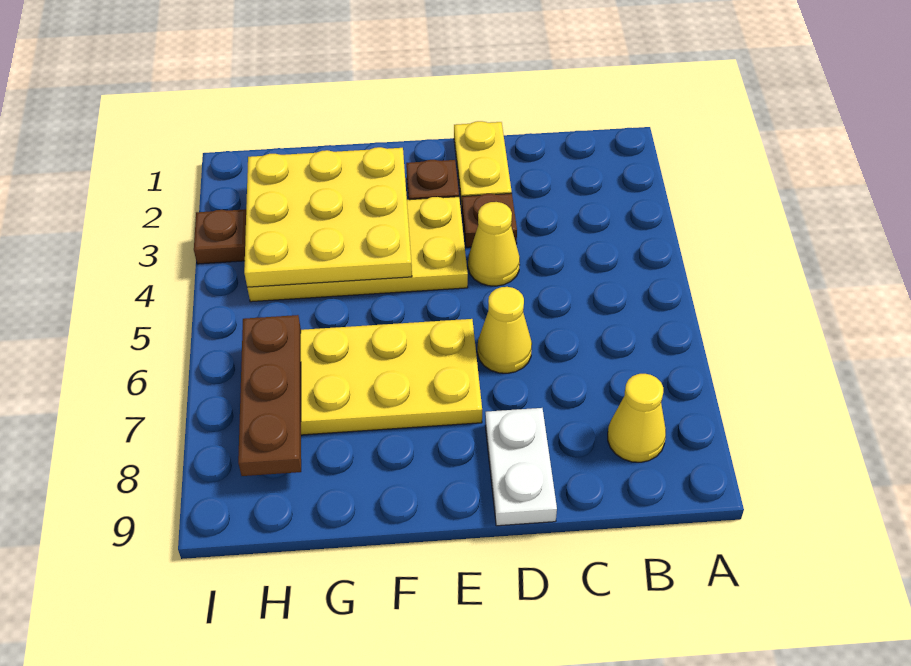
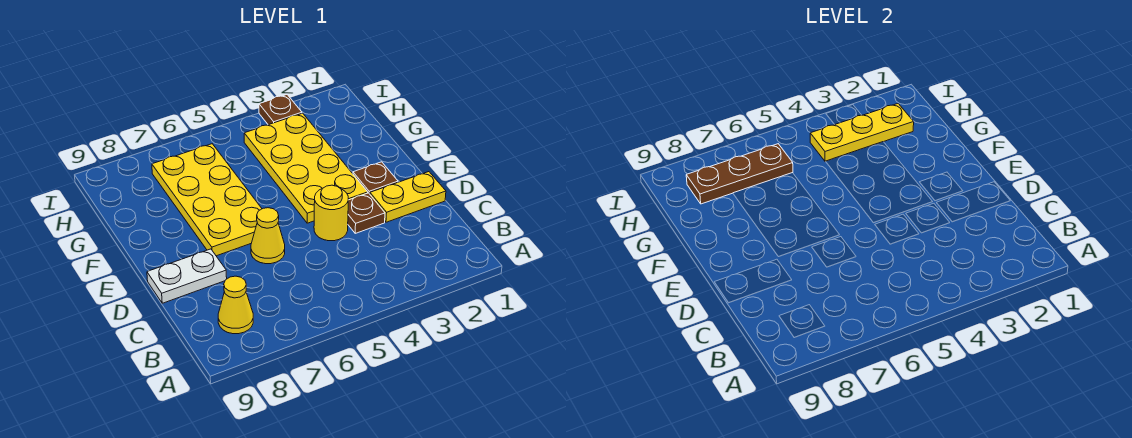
yellow cone D4 level 1 -> yellow round brick D4 level 1
yellow plate F2:H4 level 2 -> yellow plate H2:H4 level 2

